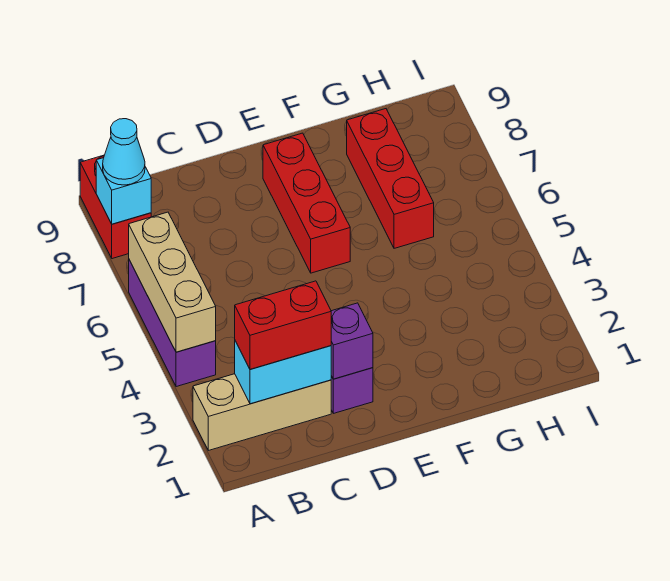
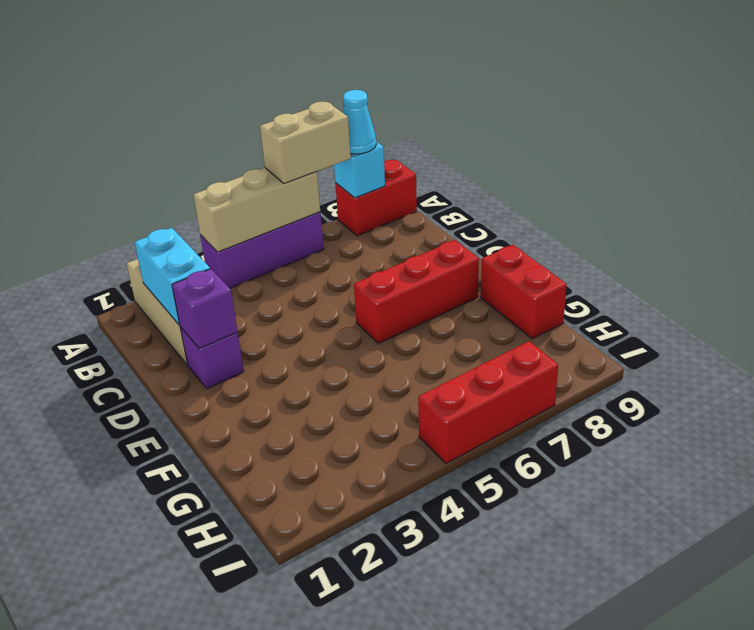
none -> tan brick A6:A7 level 3
red brick B2:C2 level 3 -> red brick F9:G9 level 1
red brick G6:G8 level 1 -> red brick I5:I7 level 1

